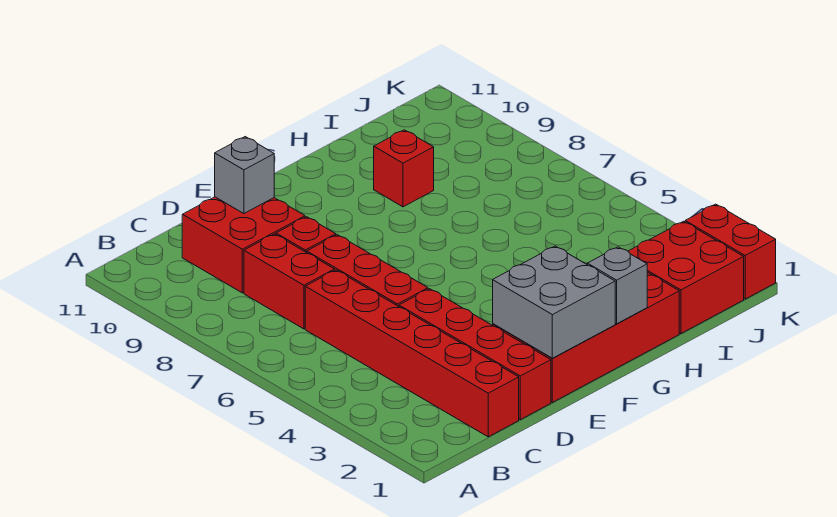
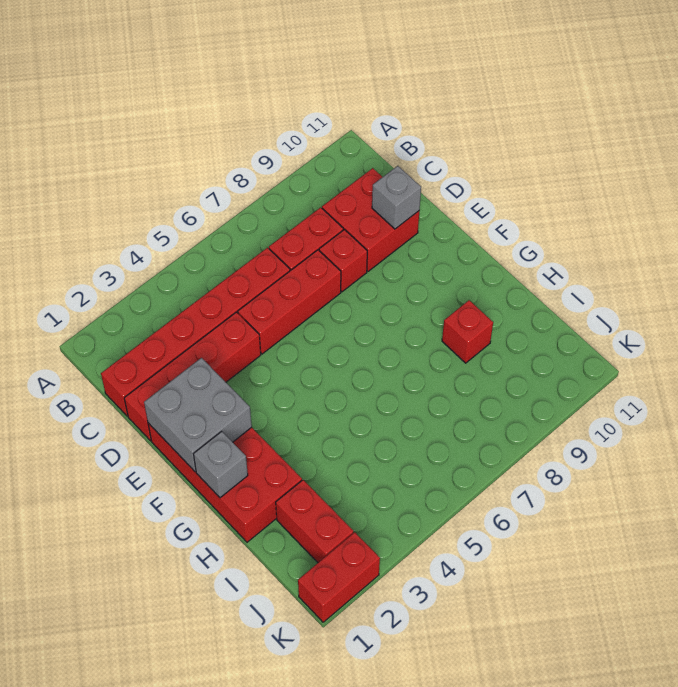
red brick I1:J2 level 1 -> red brick I2:J2 level 1

